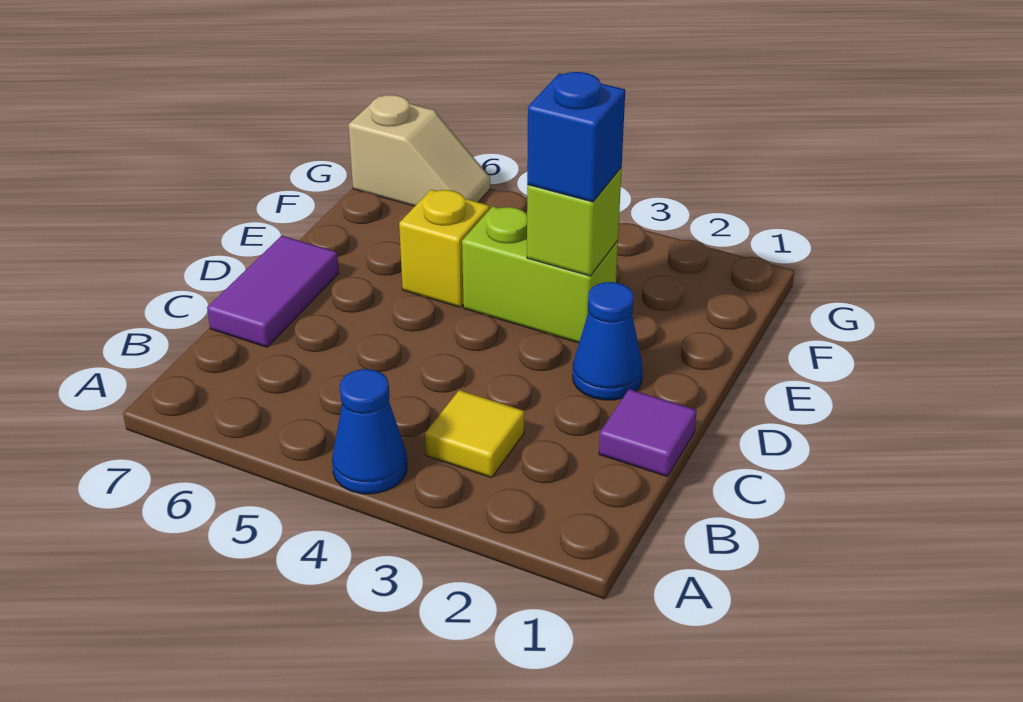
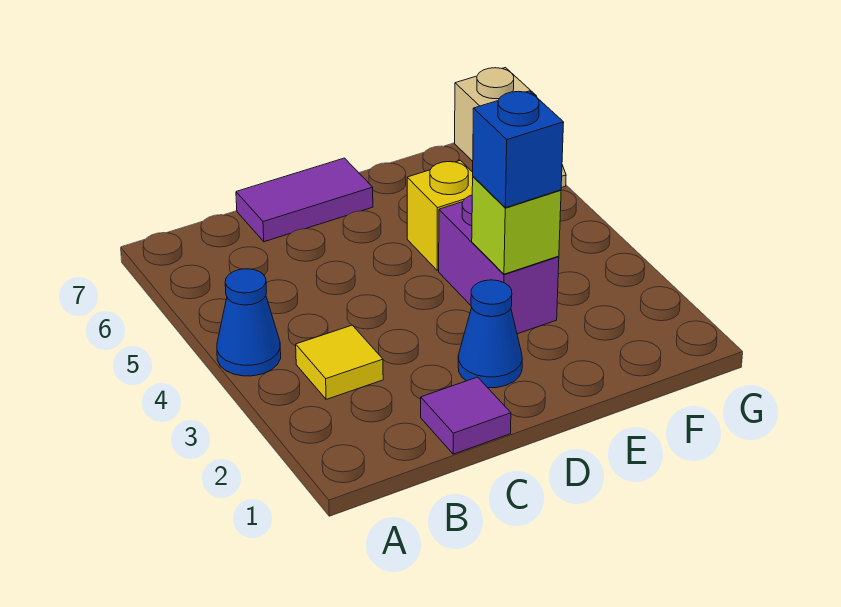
lime brick E3:E4 level 1 -> purple brick E3:E4 level 1

